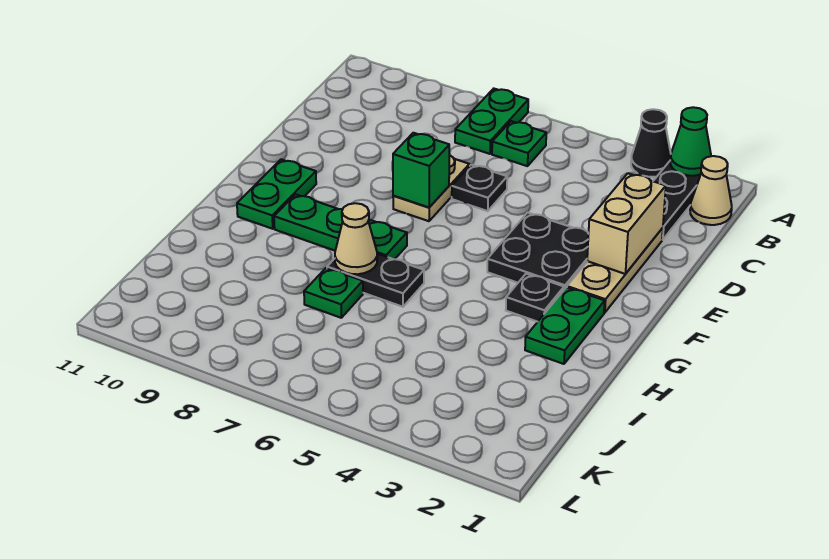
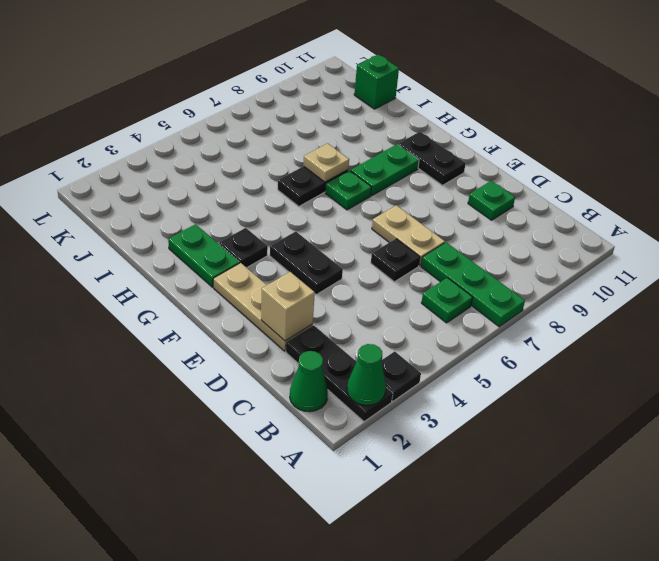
black cone A3 level 1 -> black plate A3 level 1
green plate A7:B7 level 1 -> green plate A7:C7 level 1
tan cone B1 level 1 -> green cone B1 level 1
tan brick D2:E2 level 2 -> tan brick D2 level 2
black plate E3:F4 level 1 -> black plate E4:F4 level 1
green brick E7 level 2 -> green brick J11 level 1
green plate F10:G10 level 1 -> black plate F10:G10 level 1
tan cone H7 level 2 -> tan plate H7 level 2
green plate I7 level 1 -> green plate D10 level 1

